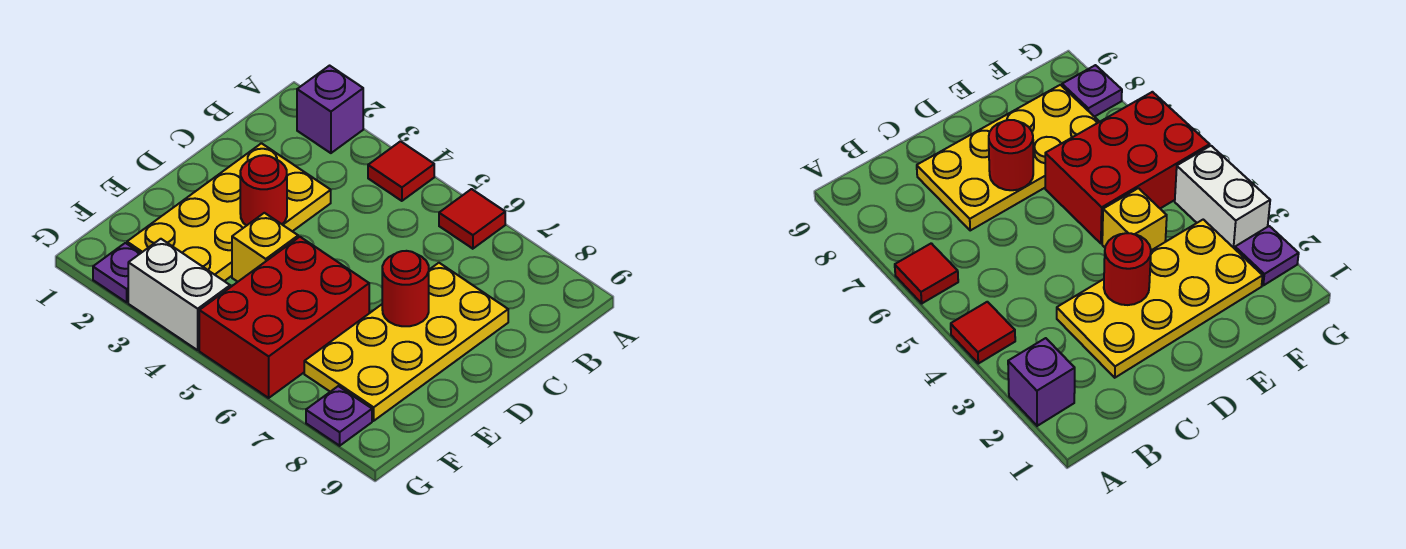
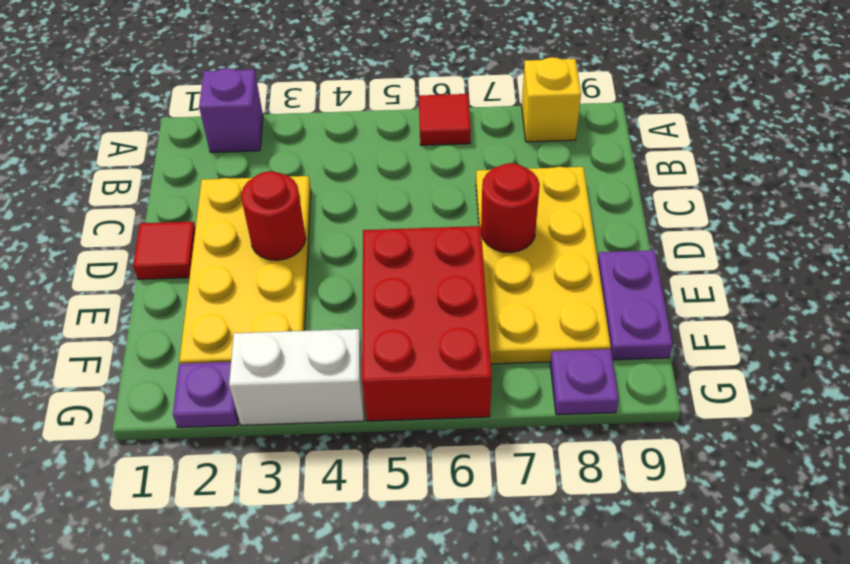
red tile A4 level 1 -> red tile D1 level 1
yellow brick E4 level 1 -> yellow brick A8 level 1
none -> purple plate E9:F9 level 1

